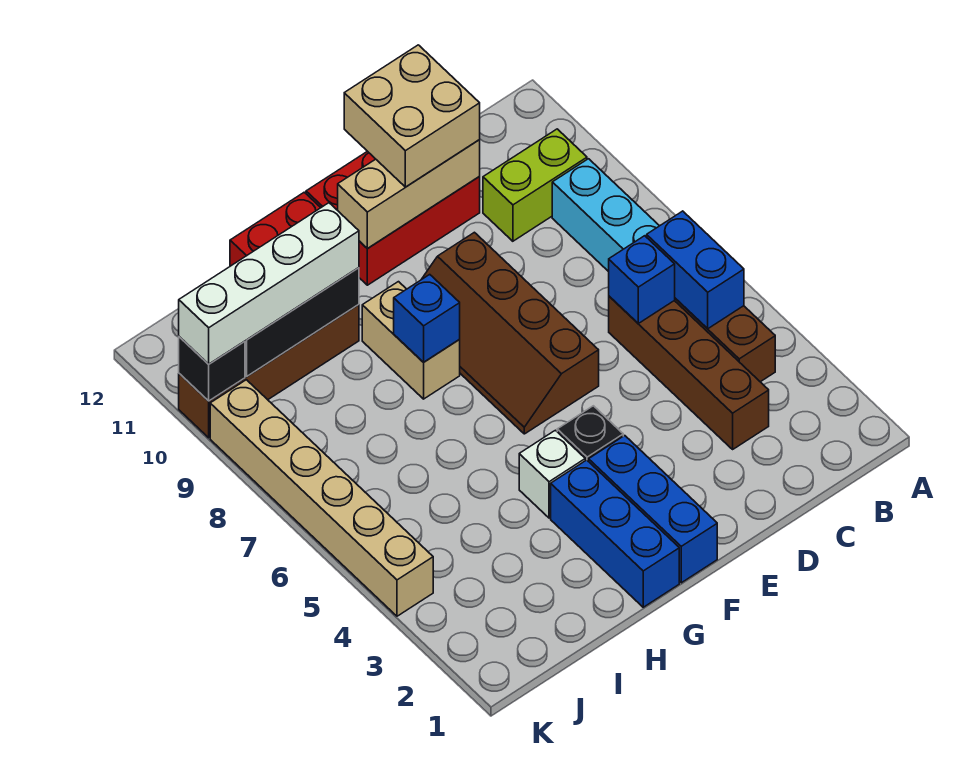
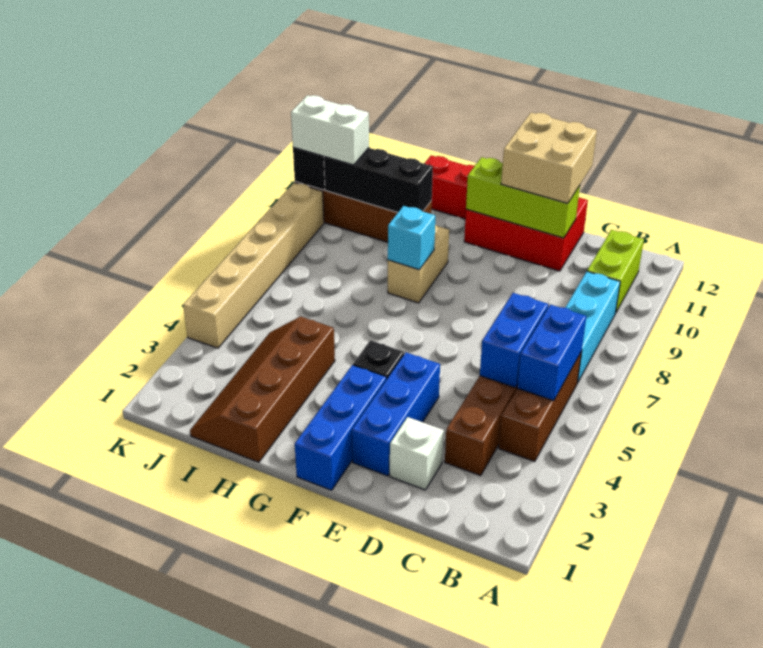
lime brick B10:C10 level 1 -> lime brick B10:B11 level 1
blue brick C6 level 2 -> blue brick C5:C6 level 2
tan brick D11:F11 level 2 -> lime brick D11:F11 level 2
brown slope E6:F9 level 1 top E -> brown slope H1:I4 level 1 top H
blue brick G1:G3 level 1 -> blue brick E2:E4 level 1
white brick G4 level 1 -> white brick D2 level 1
blue brick G8 level 2 -> cyan brick G8 level 2
white brick H10:K10 level 3 -> white brick J10:K10 level 3

